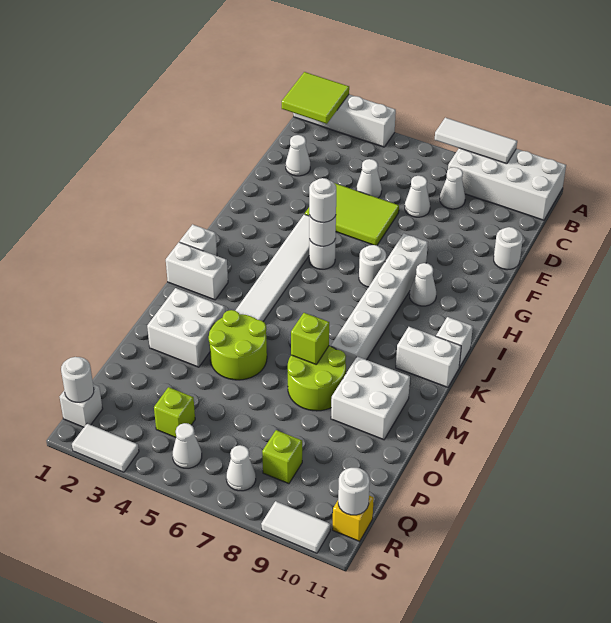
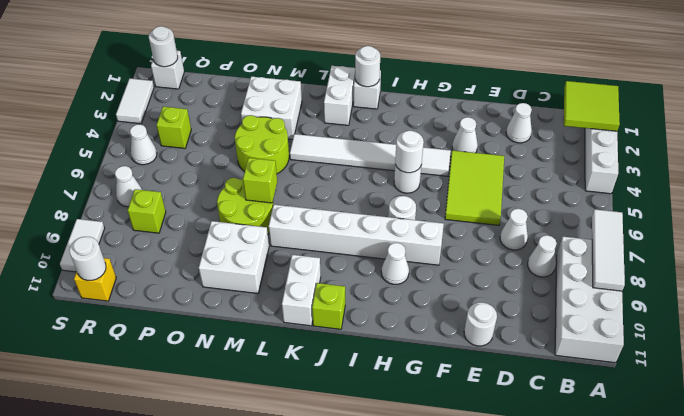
white cone D5 level 1 -> white cone F3 level 1
white round brick H5 level 3 -> white round brick J1 level 2
white brick J11 level 1 -> lime brick J11 level 1

